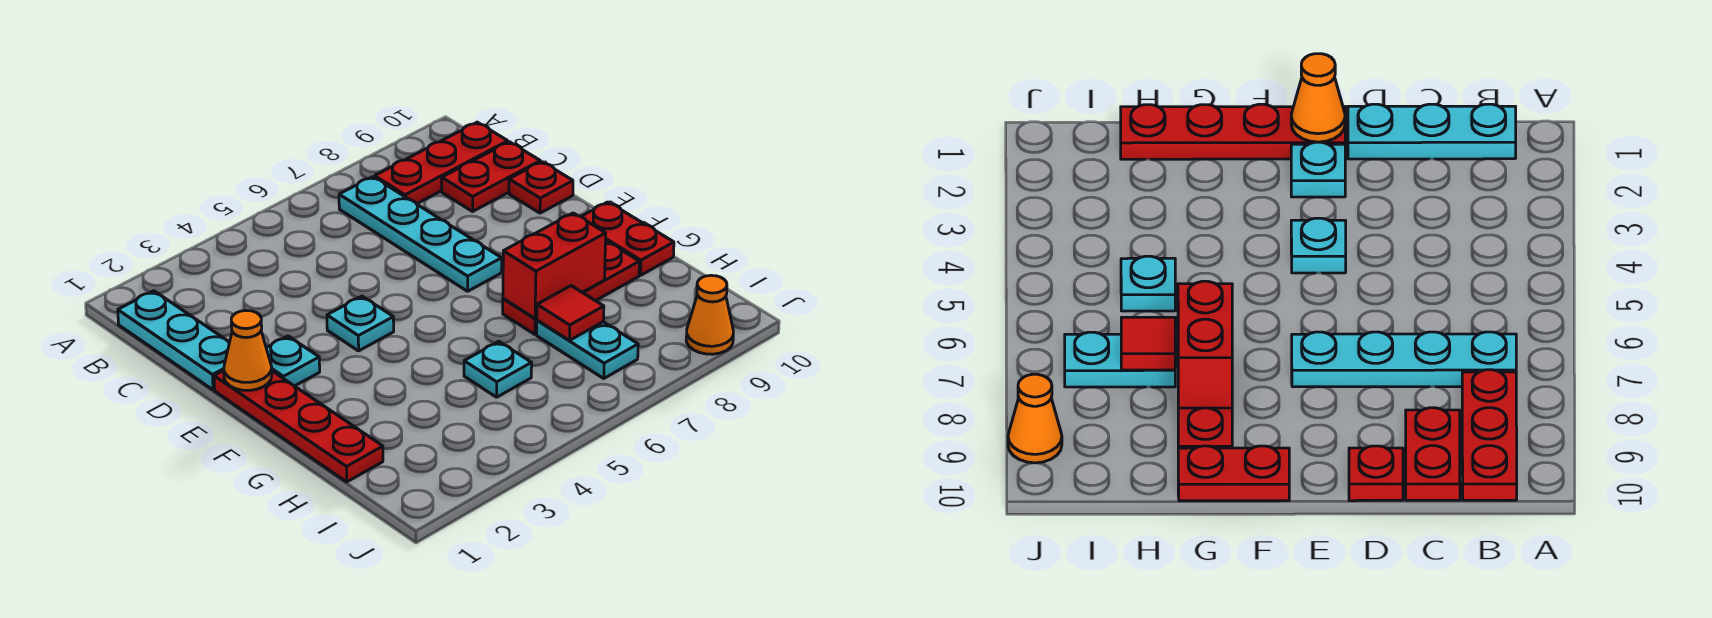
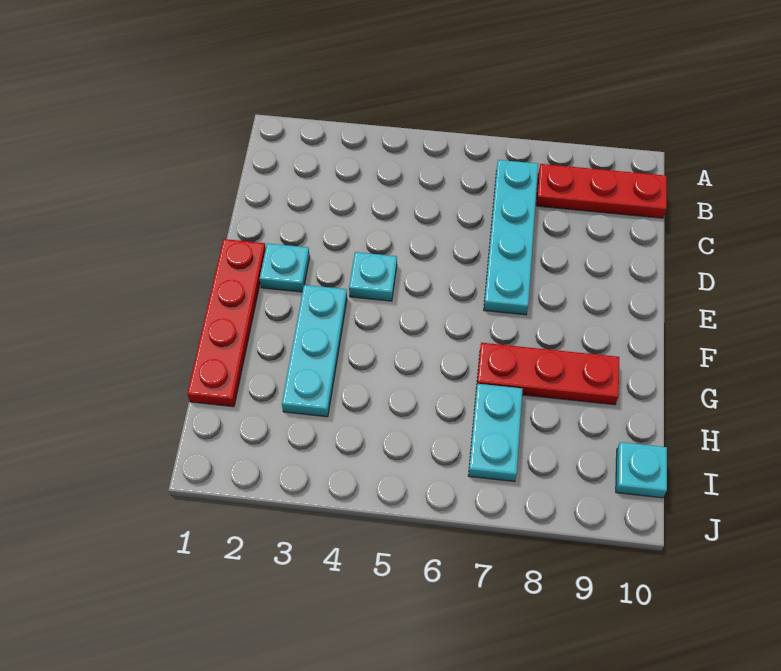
cyan plate B1:D1 level 1 -> cyan plate F3:H3 level 1
red plate C9:C10 level 1 -> none
red plate D10 level 1 -> none
orange cone E1 level 2 -> none
red plate F10:G10 level 1 -> none
red brick G7:G8 level 2 -> none
cyan plate H5 level 1 -> cyan plate I10 level 1
red tile H7 level 2 -> none
orange cone J9 level 1 -> none

